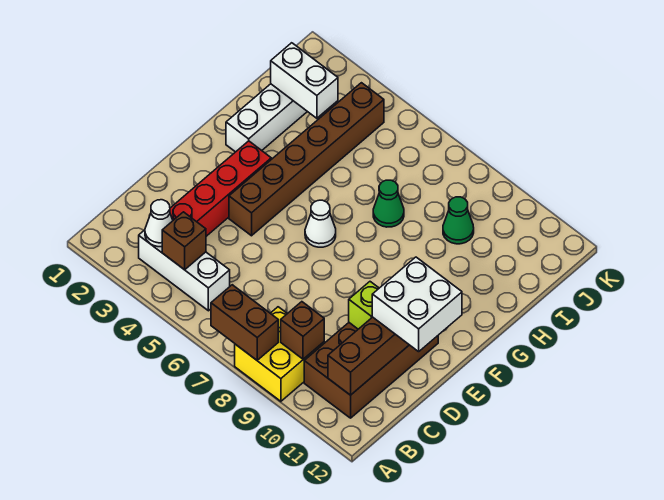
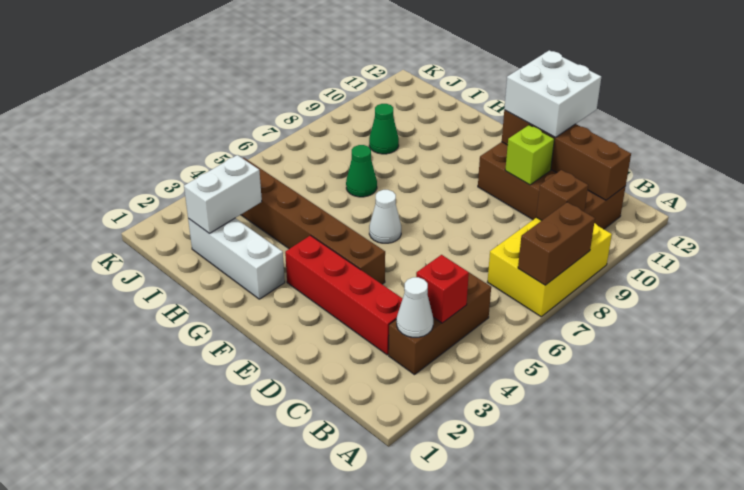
yellow brick A8:B9 level 1 -> yellow brick A7:B9 level 1
white brick B3:B5 level 1 -> brown brick B3:B5 level 1
brown brick B4 level 2 -> red brick B4 level 2

